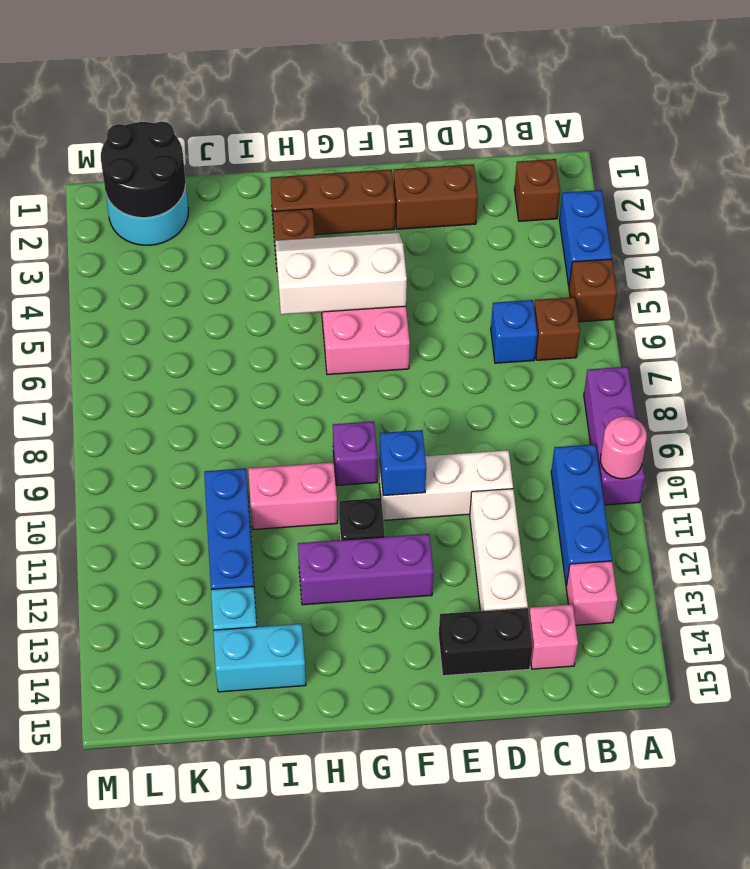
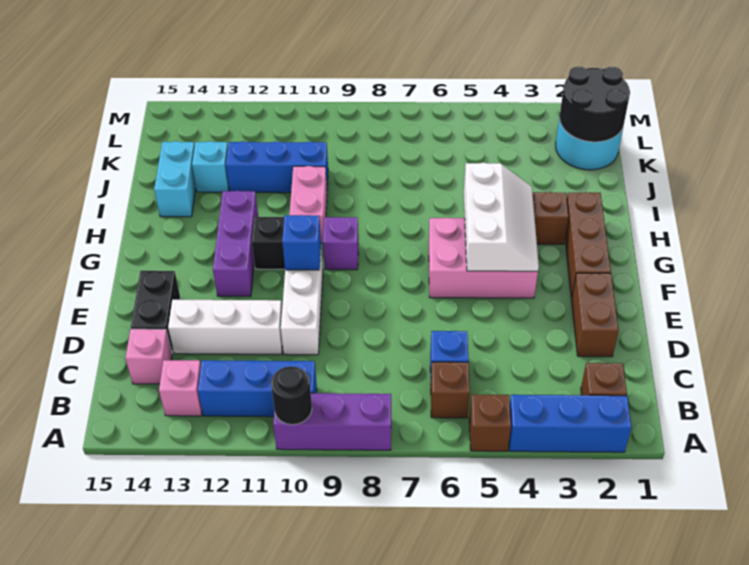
blue brick A3:A4 level 1 -> blue brick A2:A4 level 1
pink round brick A10 level 2 -> black round brick A10 level 2

